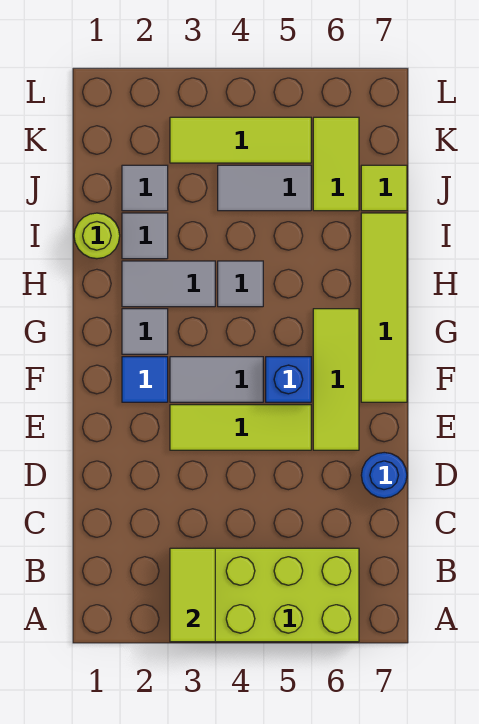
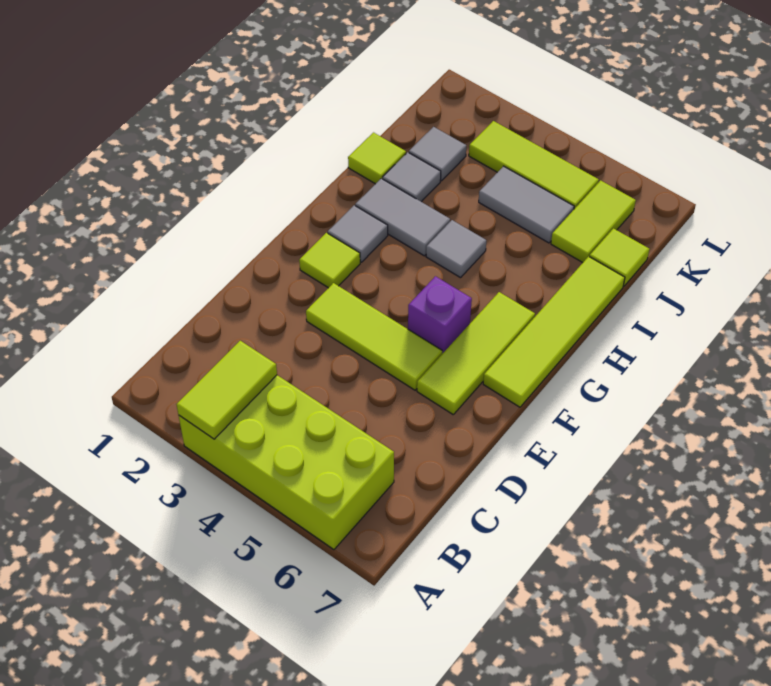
blue round brick D7 level 1 -> none
blue tile F2 level 1 -> lime tile F2 level 1
grey tile F3:F4 level 1 -> none
blue brick F5 level 1 -> purple brick F5 level 1
lime round brick I1 level 1 -> lime tile I1 level 1

